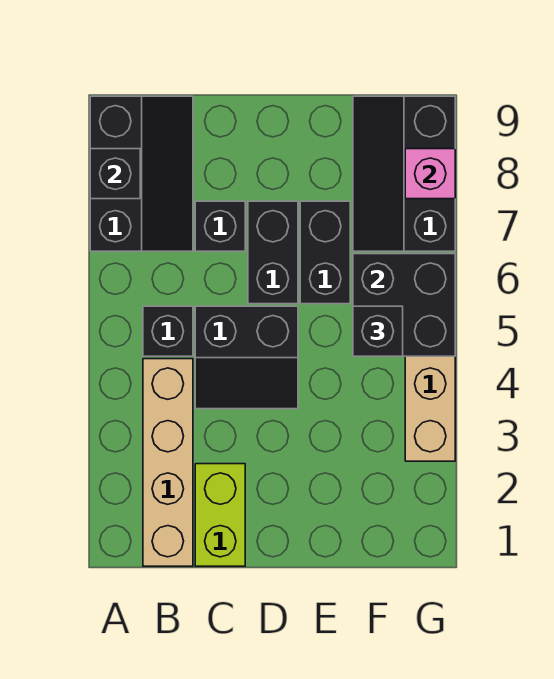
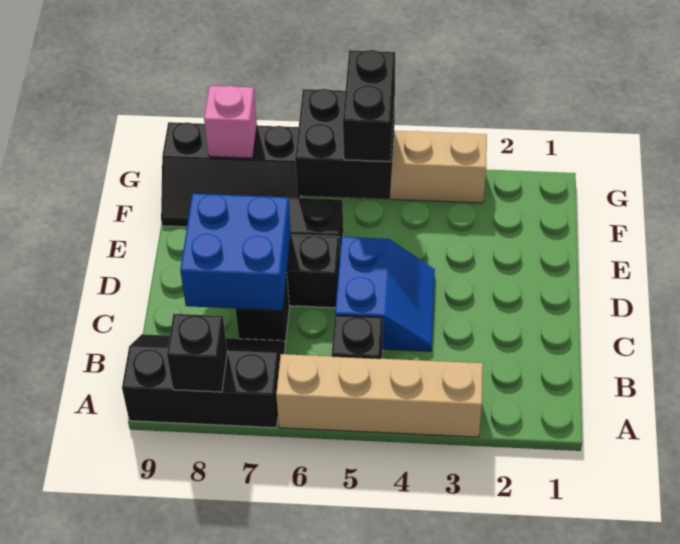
tan brick B1:B4 level 1 -> tan brick A3:A6 level 1
lime brick C1:C2 level 1 -> none
black slope C4:D5 level 1 top 5 -> blue slope C4:D5 level 1 top 5
none -> blue brick C7:D8 level 2
black brick F5 level 3 -> black brick F5:G5 level 3

